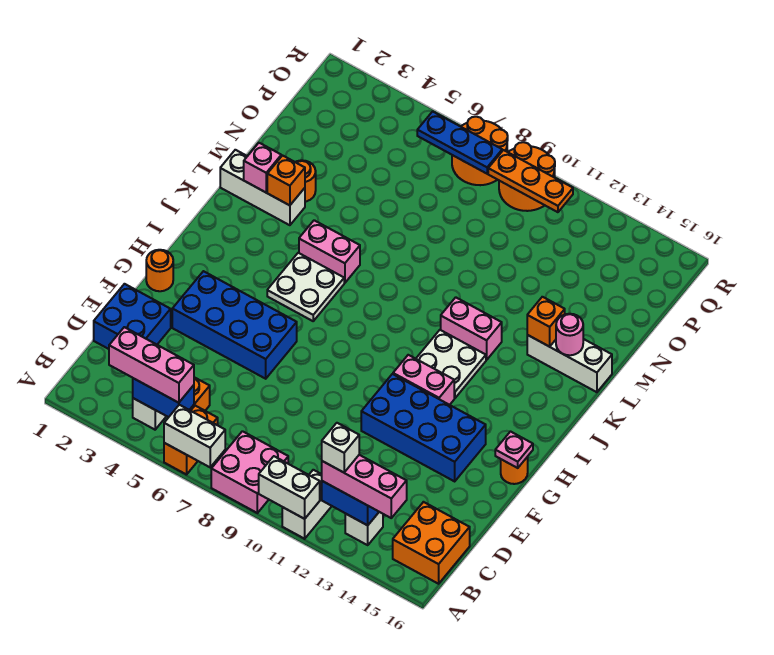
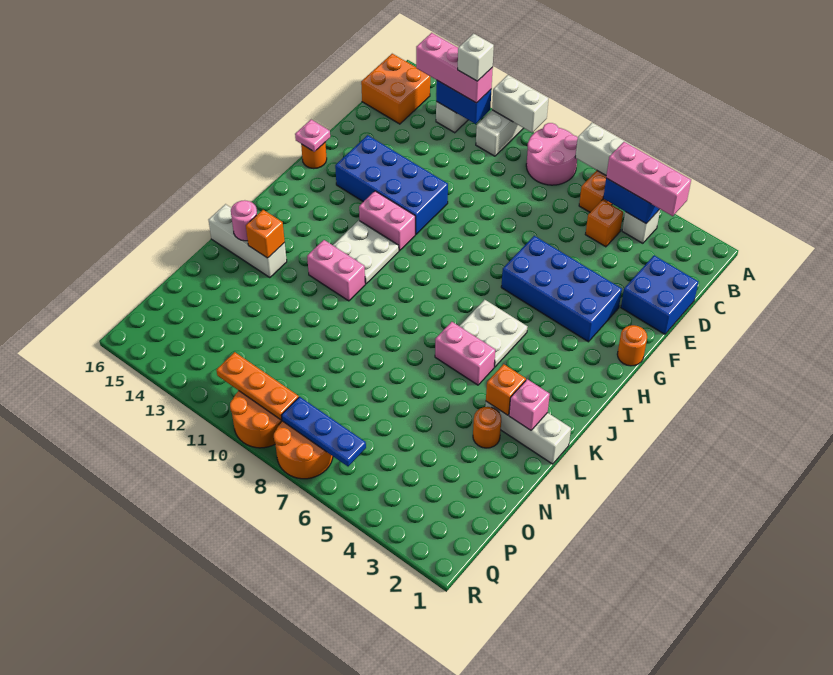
pink brick A8:B9 level 1 -> pink round brick A8:B9 level 1

